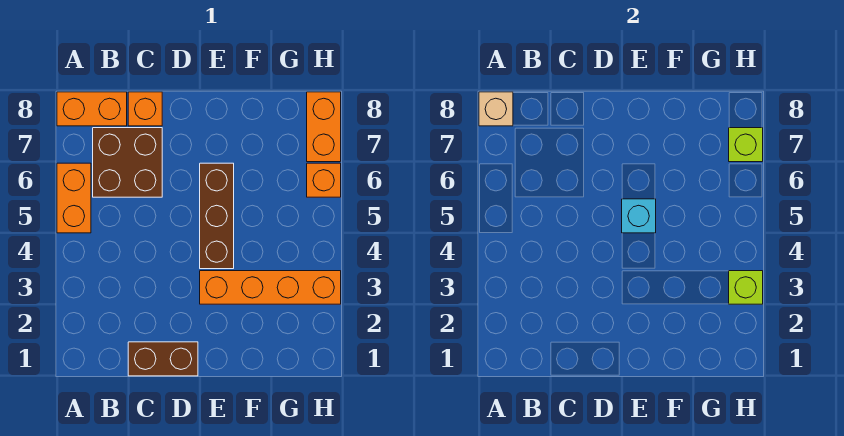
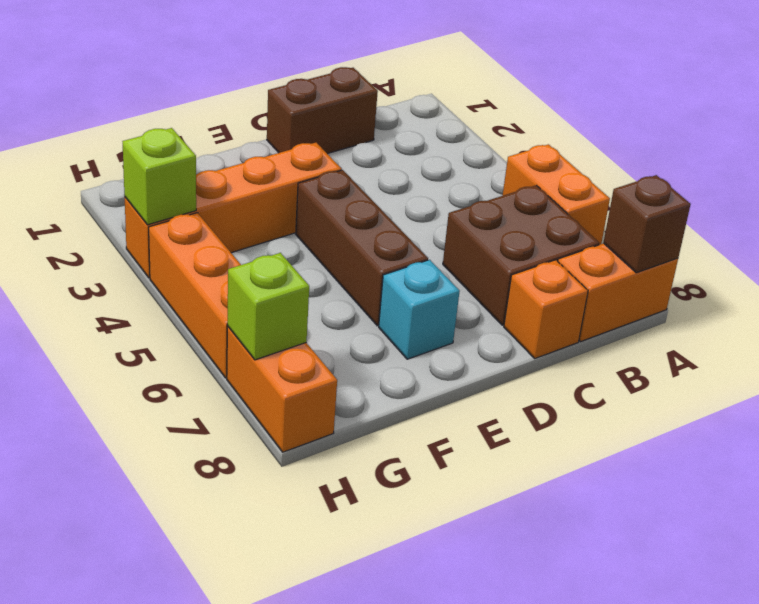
tan brick A8 level 2 -> brown brick A8 level 2
cyan brick E5 level 2 -> cyan brick E7 level 1
orange brick H6 level 1 -> orange brick H4:H6 level 1

